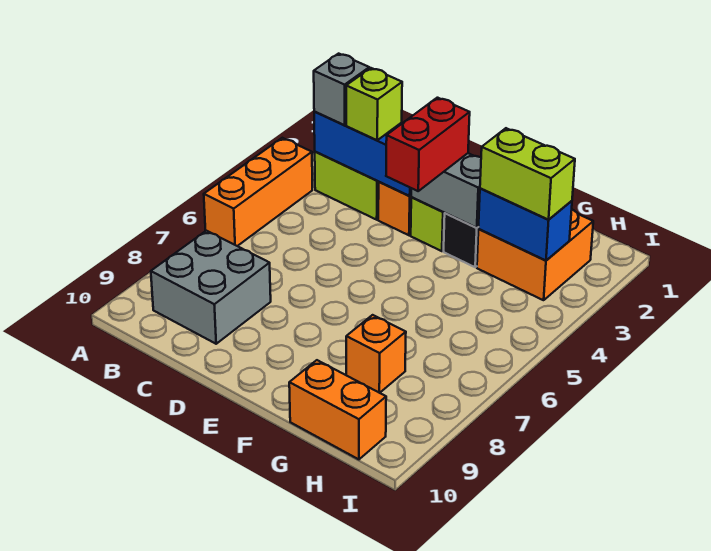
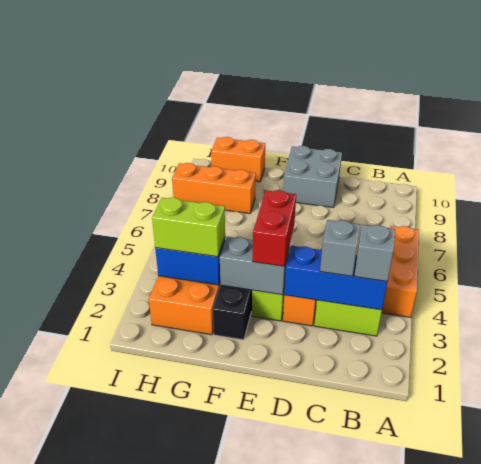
grey brick B8:C9 level 1 -> grey brick D9:E10 level 1
lime brick C3 level 3 -> grey brick C3 level 3
orange brick G8 level 1 -> orange brick G8:I8 level 1

